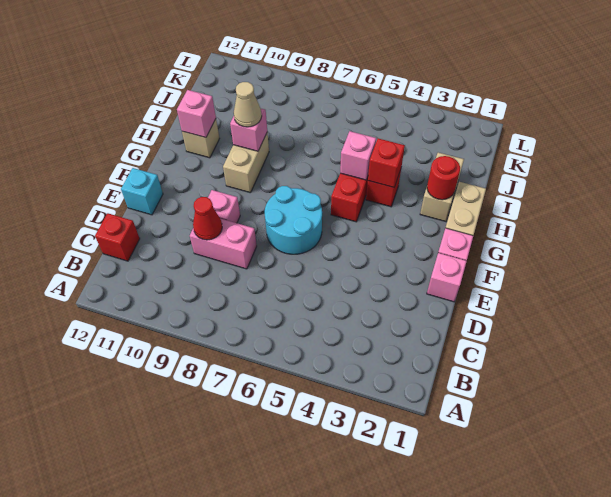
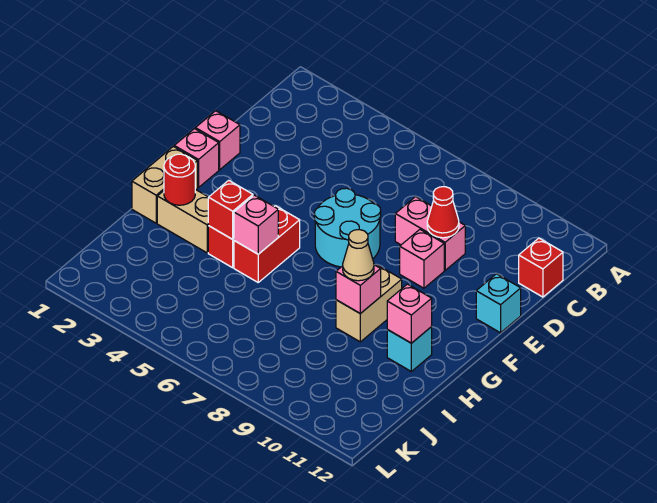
tan brick H2:I2 level 1 -> tan brick H2:H3 level 1
tan brick H11 level 1 -> cyan brick H11 level 1

